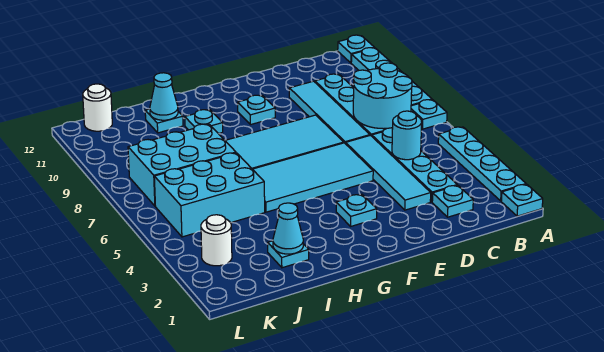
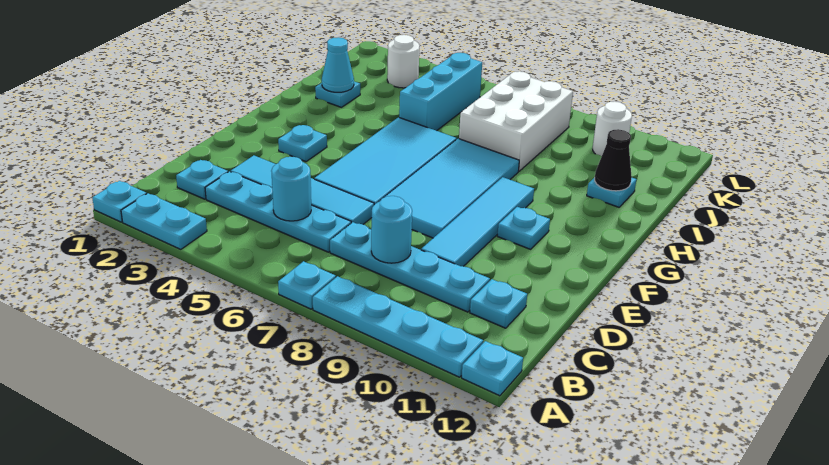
cyan plate A2:A5 level 1 -> cyan plate A2:A3 level 1
cyan round brick B7:C8 level 2 -> cyan round brick C8 level 2
cyan tile D7:D10 level 1 -> cyan tile D9:G9 level 1
cyan plate H10 level 1 -> cyan plate C11 level 1
cyan brick I5:K6 level 1 -> cyan brick I5:K5 level 1
cyan brick I7:K8 level 1 -> white brick I7:K8 level 1
cyan cone I11 level 2 -> black cone I11 level 2
white round brick K12 level 1 -> white round brick K10 level 1

